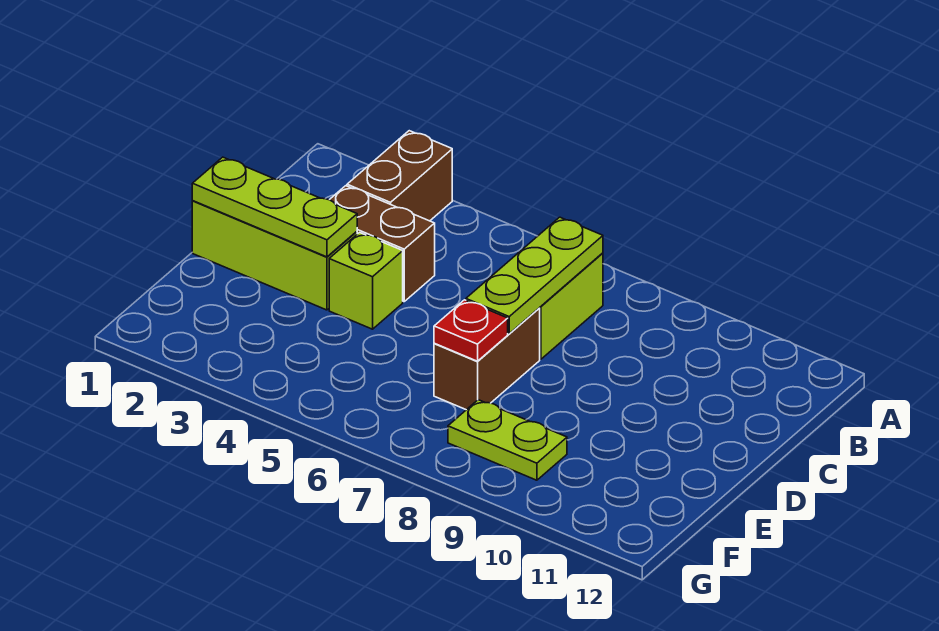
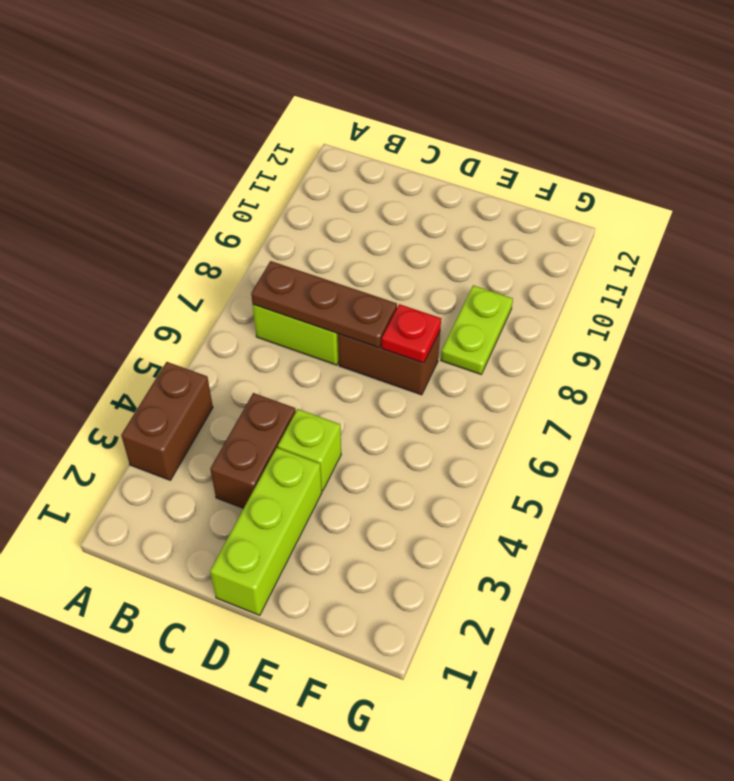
brown brick A3:B3 level 1 -> brown brick A3:A4 level 1
lime plate B7:D7 level 2 -> brown plate B7:D7 level 2
lime plate D1:D3 level 2 -> none

